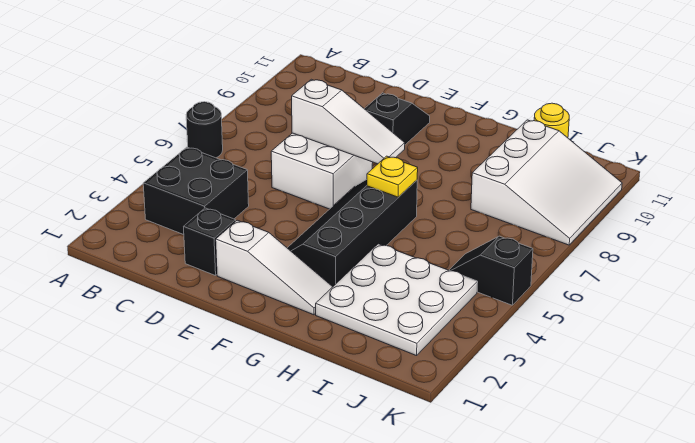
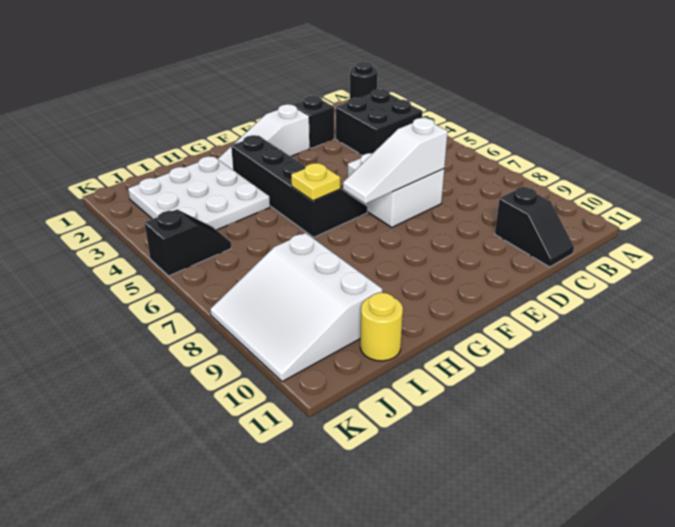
black round brick A6 level 1 -> black round brick A1 level 1
black slope E9:E10 level 1 top 9 -> black slope C10:C11 level 1 top 10

